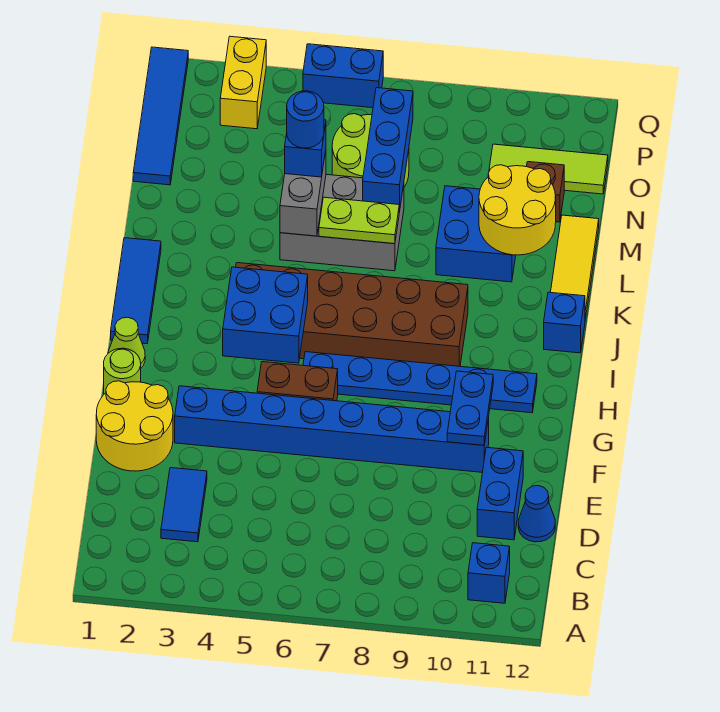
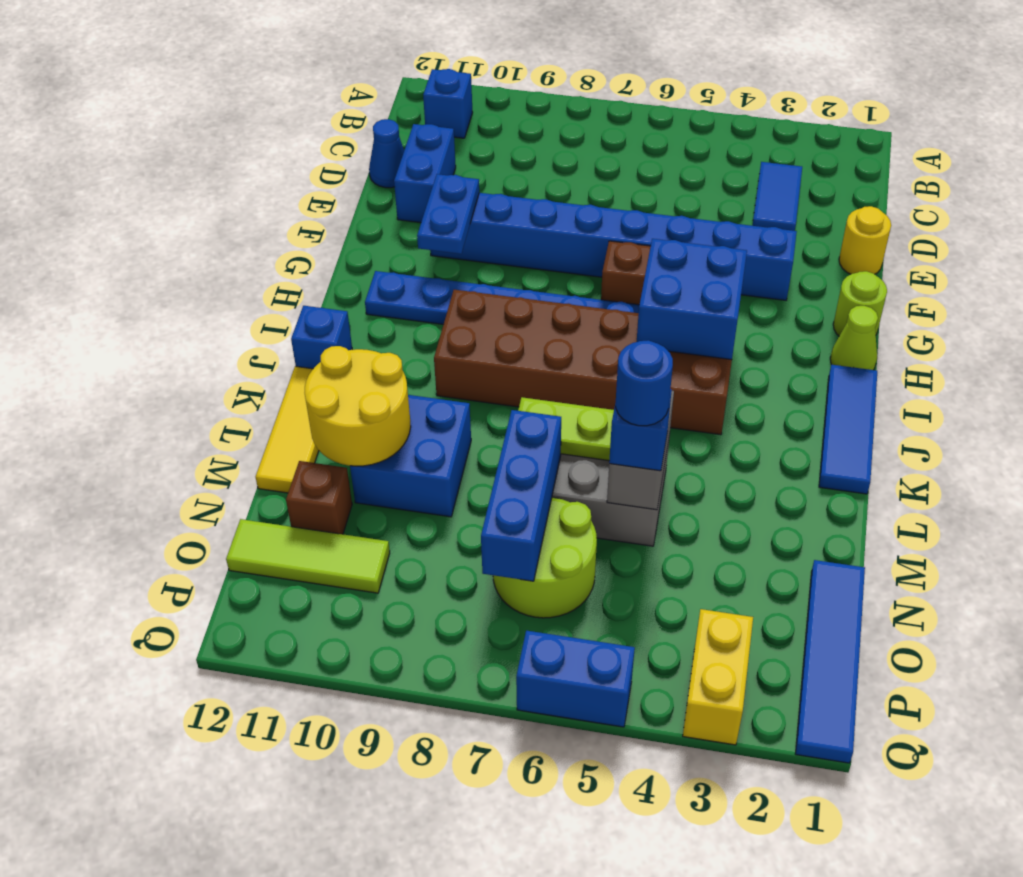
yellow round brick E1:F2 level 1 -> yellow round brick E1 level 1

